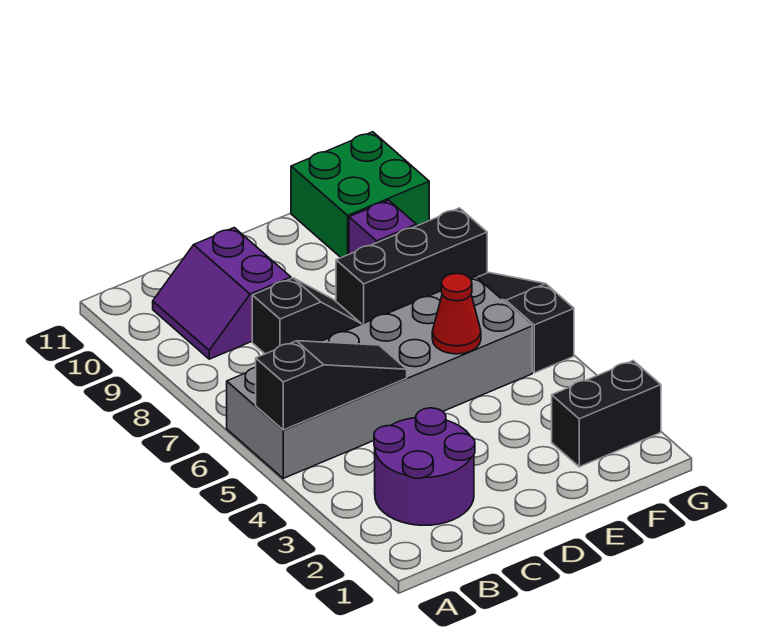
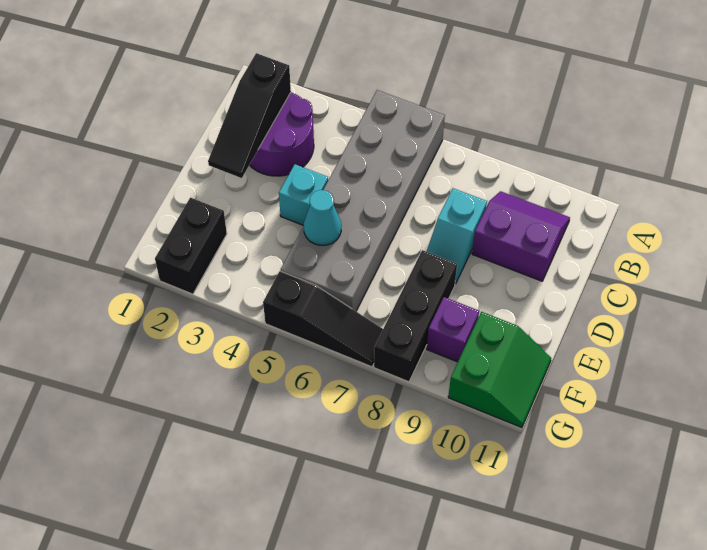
black slope A5:C5 level 2 top A -> black slope B2:D2 level 2 top B
black slope C8:D8 level 1 top C -> cyan slope C8:D8 level 1 top C
none -> cyan brick D4 level 1
red cone E5 level 2 -> cyan cone E5 level 2
green brick F10:G11 level 1 -> green slope F10:G11 level 1 top 10

